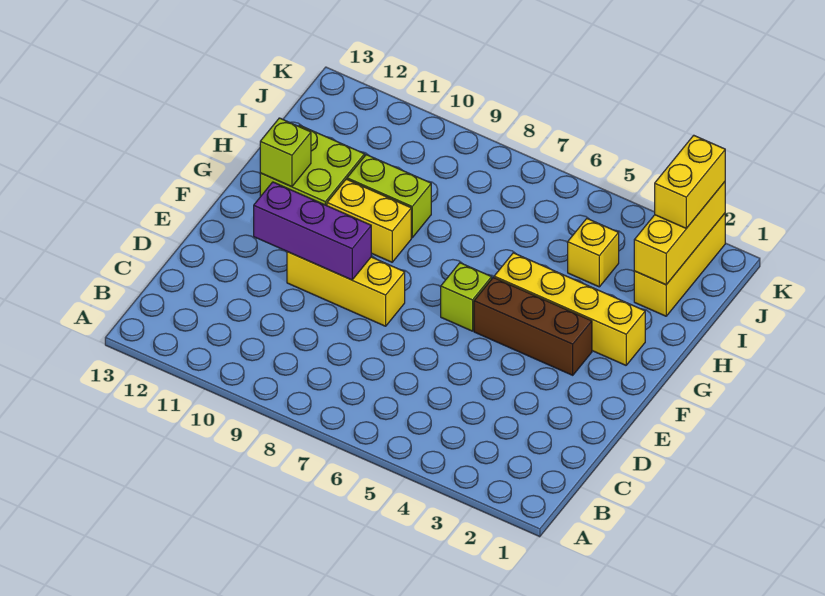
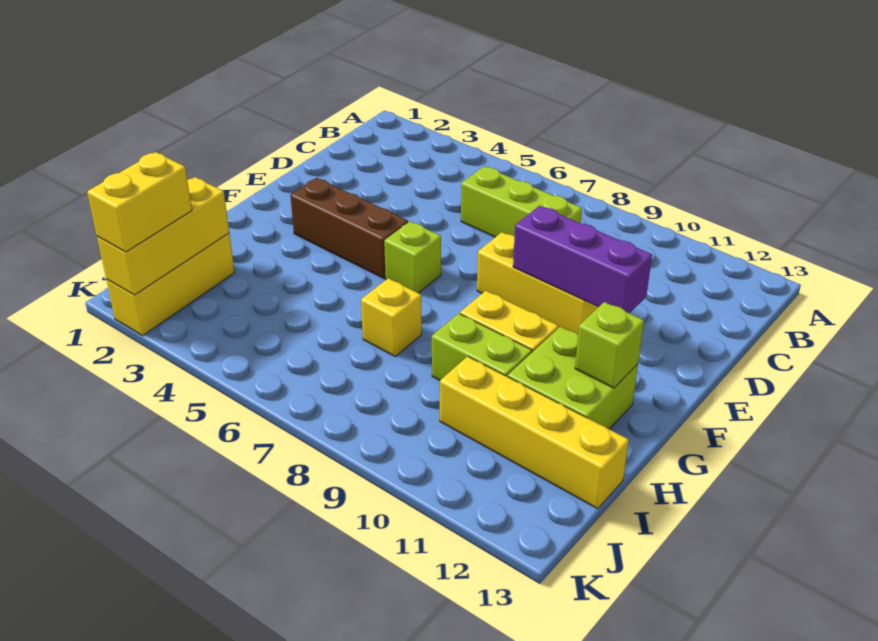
none -> lime brick C6:C8 level 1
yellow brick G2:G5 level 1 -> yellow brick I10:I13 level 1
yellow brick I4 level 1 -> yellow brick H7 level 1

